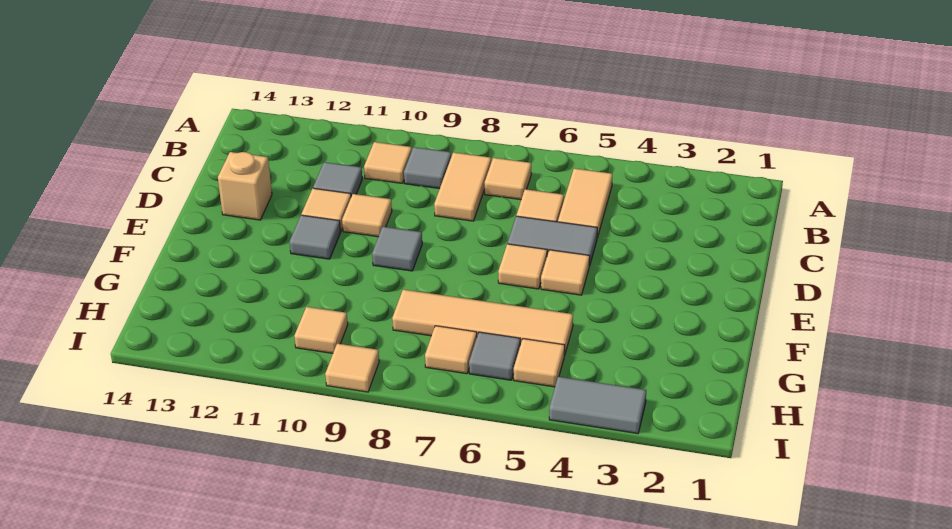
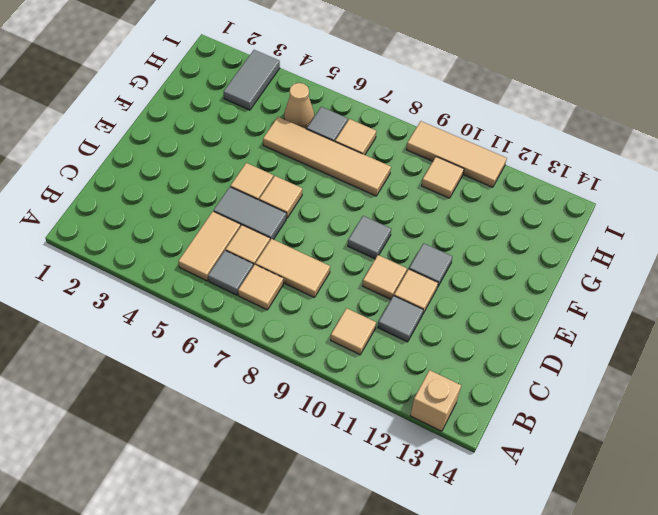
tan tile B8:C8 level 1 -> tan tile C7:C8 level 1
grey tile B9 level 1 -> grey tile B6 level 1
tan brick D13 level 1 -> tan brick A13 level 1
tan tile H5 level 1 -> tan cone H5 level 1
grey tile I3:I4 level 1 -> grey tile H3:I3 level 1
tan tile I9 level 1 -> tan tile I9:I11 level 1

